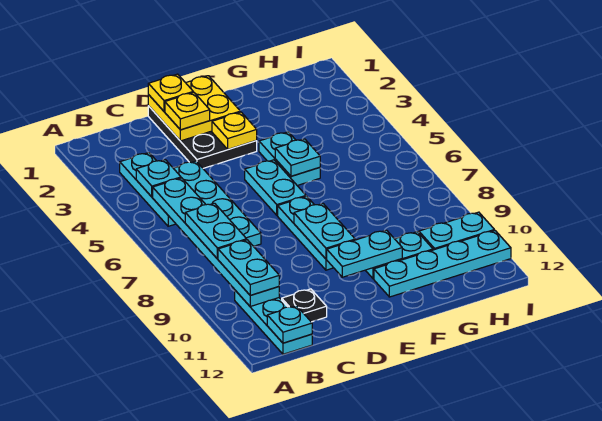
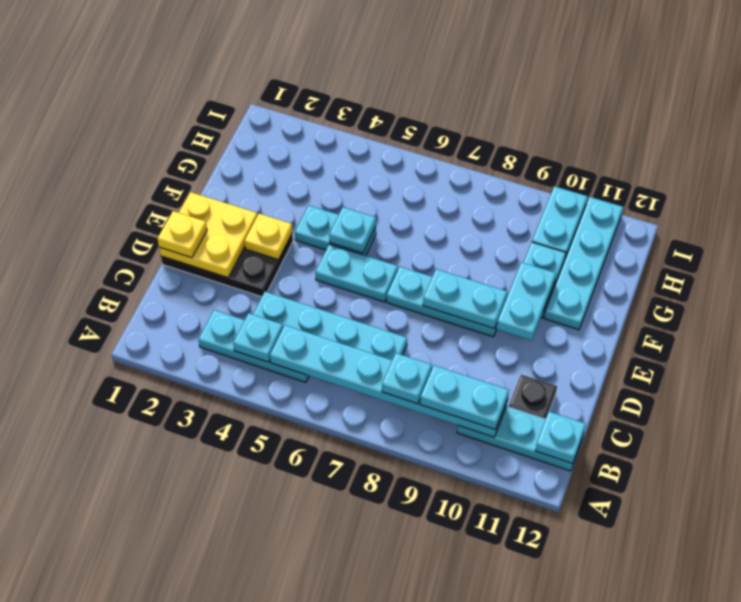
cyan plate B7:B8 level 3 -> cyan plate B8 level 3
yellow plate D2 level 3 -> none

